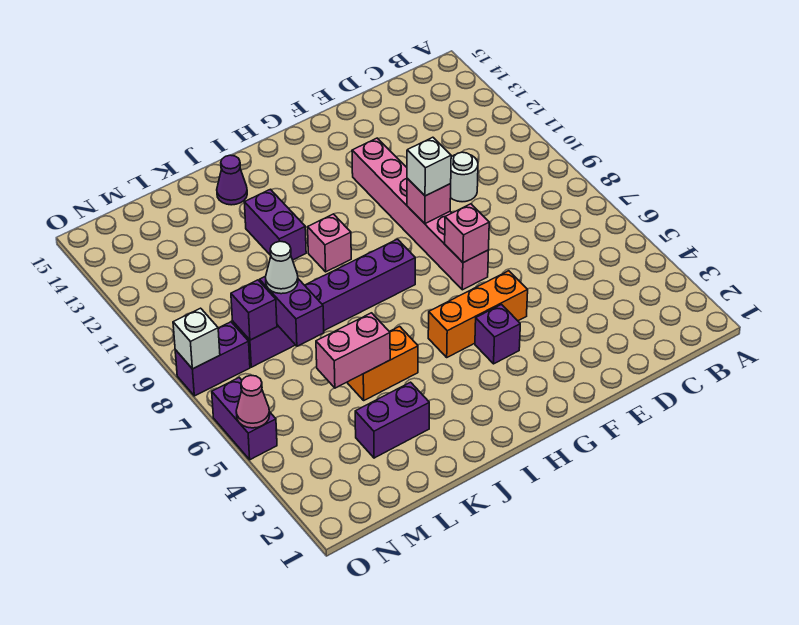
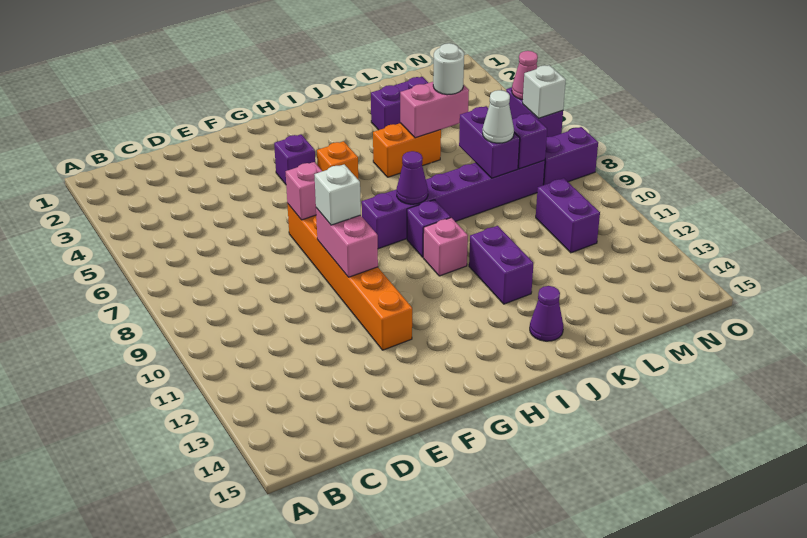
white round brick D10 level 1 -> white round brick L5 level 3
orange brick F5:H5 level 1 -> orange brick H5 level 1
pink brick F7:F12 level 1 -> orange brick F7:F12 level 1
pink brick F9 level 2 -> pink brick F9:F10 level 2
none -> purple cone I8 level 2
none -> purple brick I9 level 1
none -> purple brick M10:M11 level 1
white brick O8 level 2 -> white brick O6 level 2

